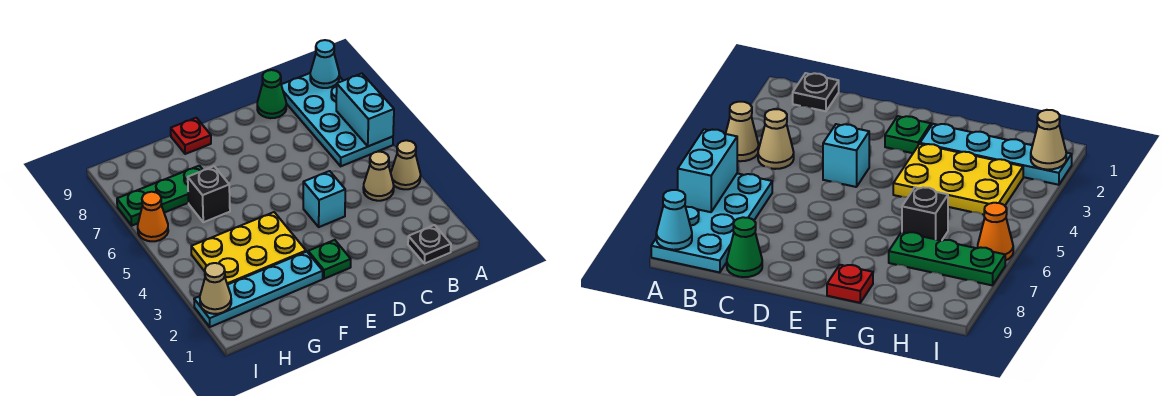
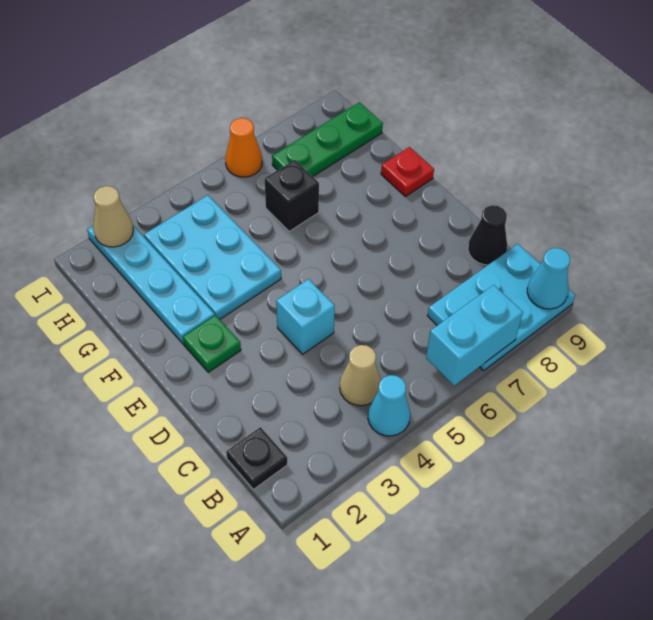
tan cone A4 level 1 -> cyan cone A4 level 1
cyan plate A6:B9 level 1 -> cyan plate A7:B9 level 1
green cone C9 level 1 -> black cone C9 level 1
yellow plate F3:H4 level 1 -> cyan plate F3:H4 level 1
green plate G7:I7 level 1 -> green plate H7:H9 level 1

